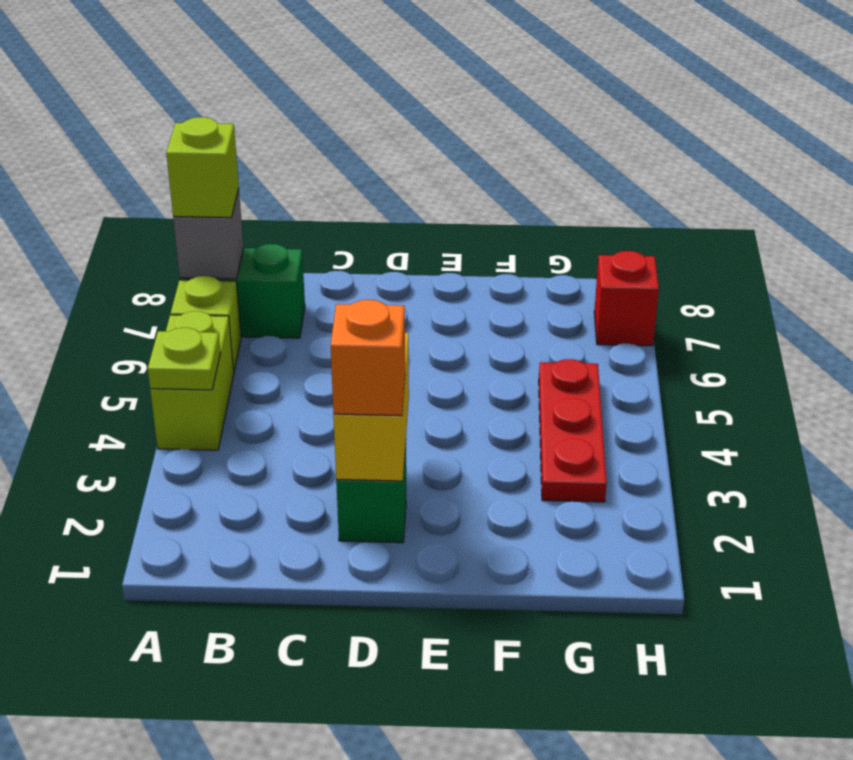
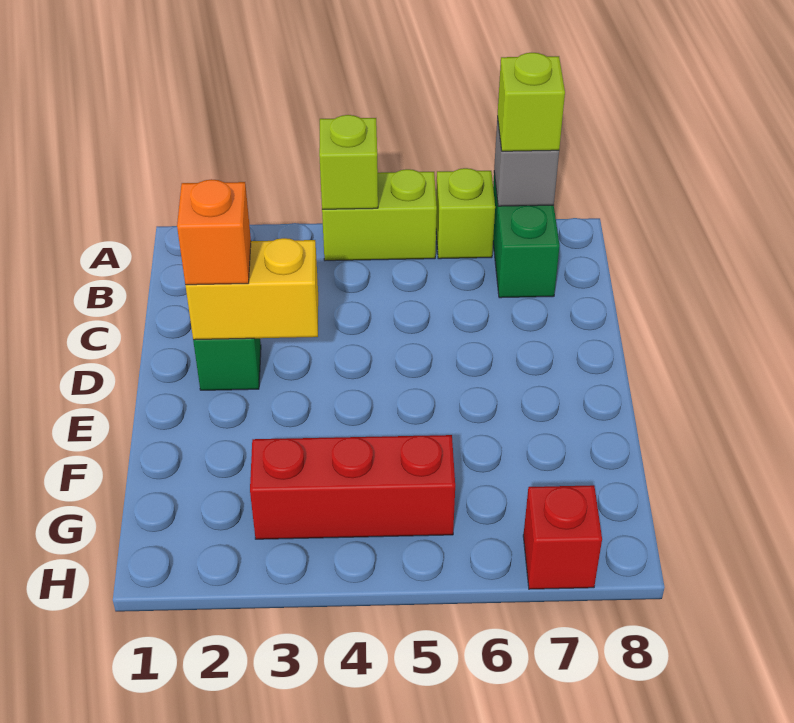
lime plate A4 level 2 -> lime brick A4 level 2
red plate G3:G5 level 1 -> red brick G3:G5 level 1

